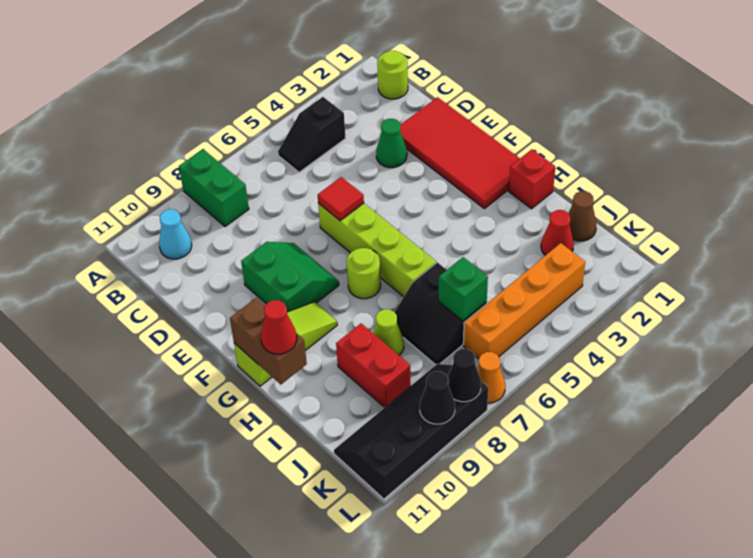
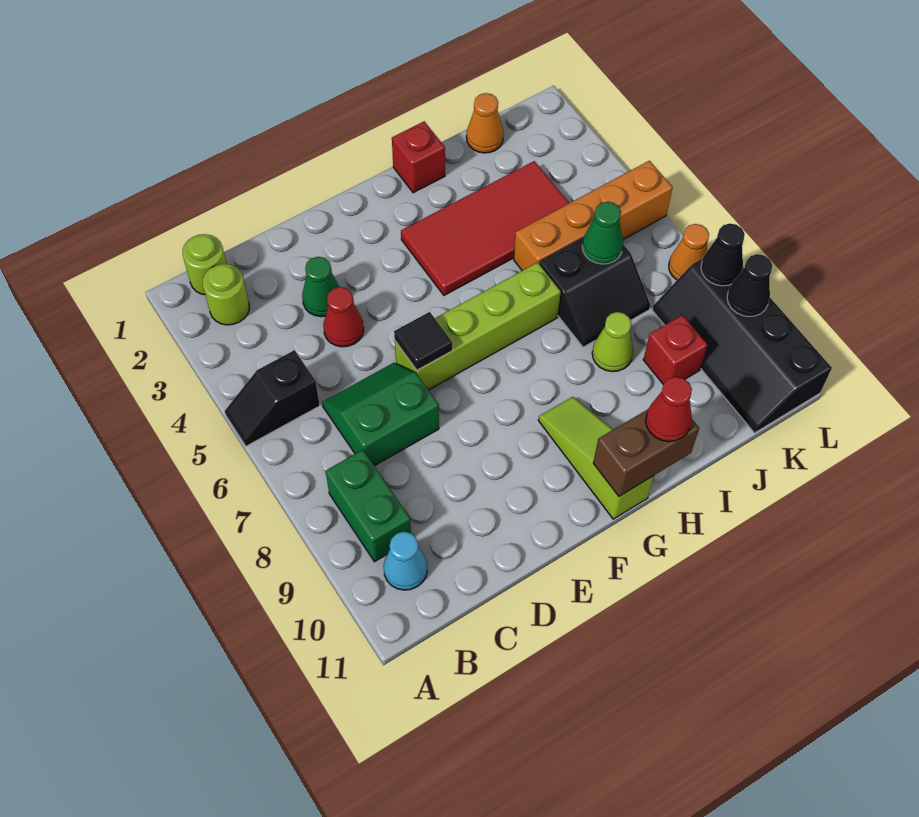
green brick A8:B8 level 1 -> green brick B8:B9 level 1
black slope B4:B5 level 1 top 4 -> black slope A5:B5 level 1 top B
red tile D1:G2 level 1 -> red tile G3:J4 level 1
red tile E6 level 2 -> black tile E6 level 2
green slope E8:F9 level 1 top 9 -> green slope C6:D7 level 1 top 7
lime round brick G7 level 1 -> lime round brick B2 level 1
red brick I9:J9 level 1 -> red brick J9 level 1
brown cone J1 level 1 -> orange cone J1 level 1
red cone J2 level 1 -> red cone D4 level 1
green brick J6 level 2 -> green cone J6 level 2
orange brick K3:K6 level 1 -> orange brick I5:L5 level 1

